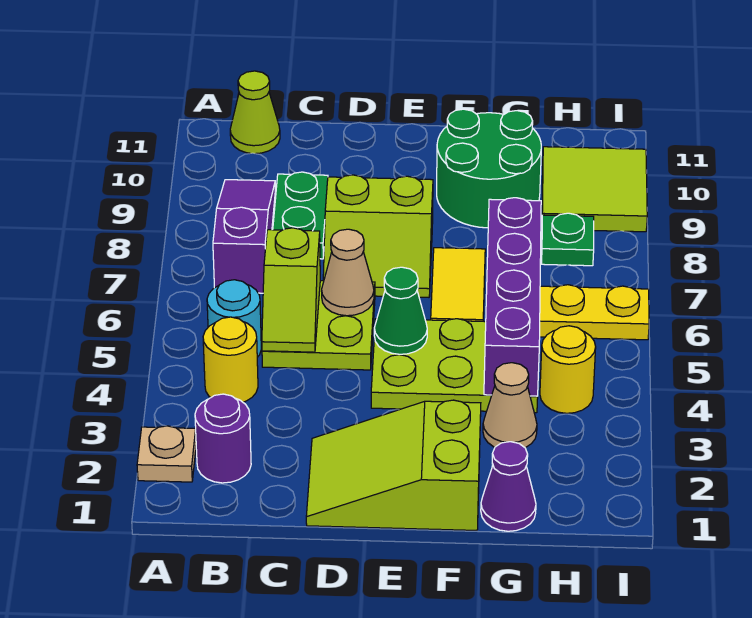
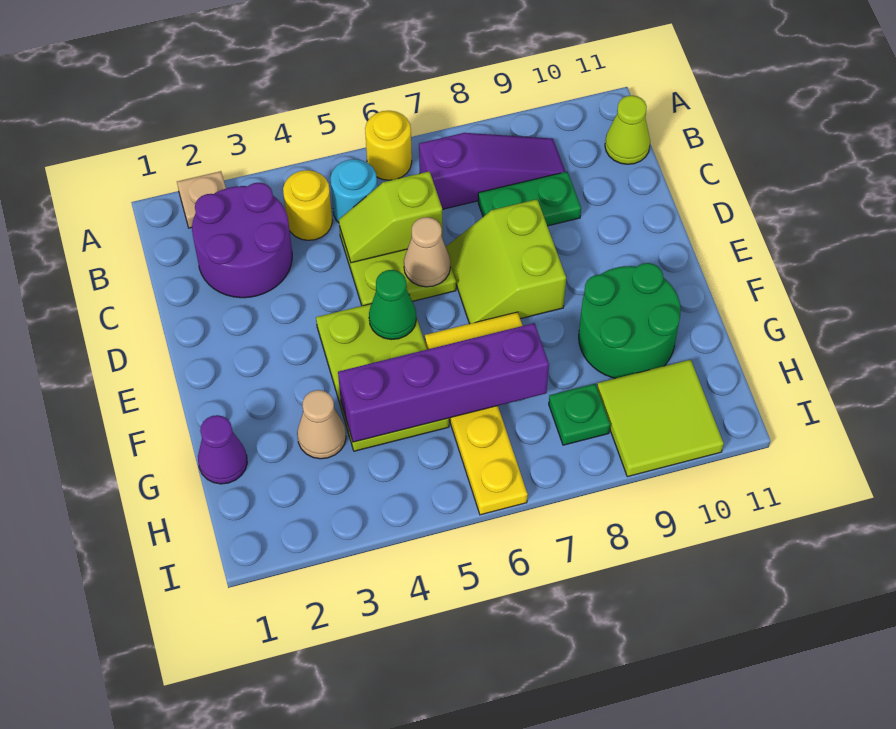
purple round brick B2 level 1 -> purple round brick B2:C3 level 1
lime slope D1:F2 level 1 top F -> none
yellow round brick H4 level 1 -> yellow round brick A6 level 1

